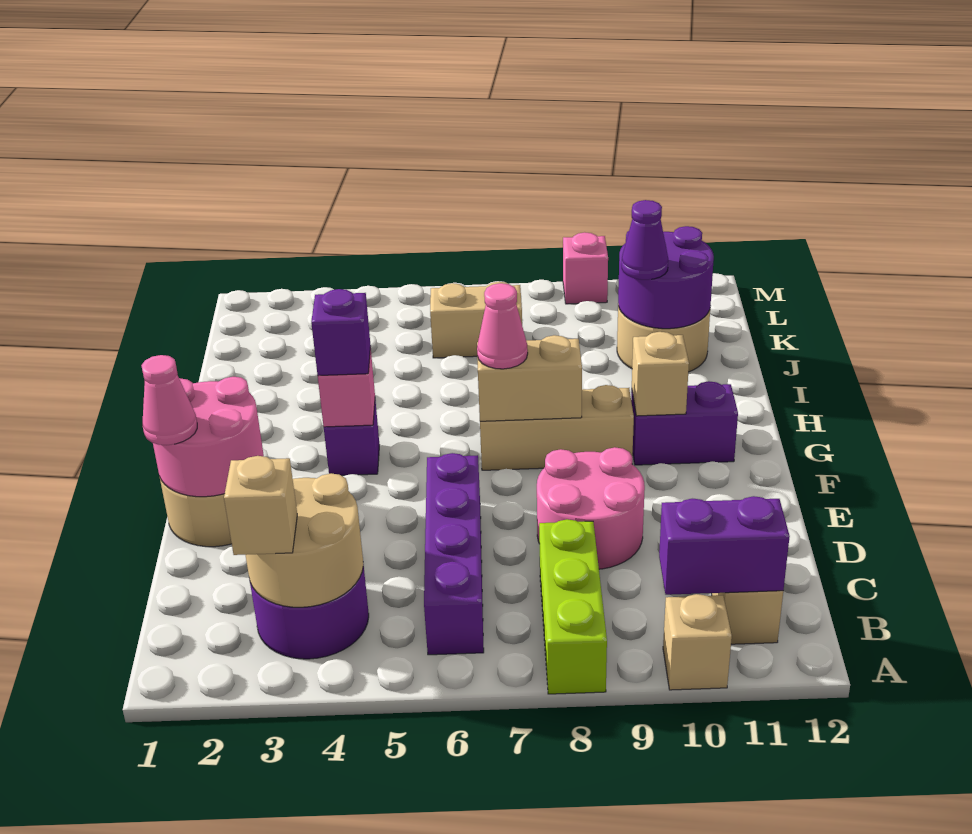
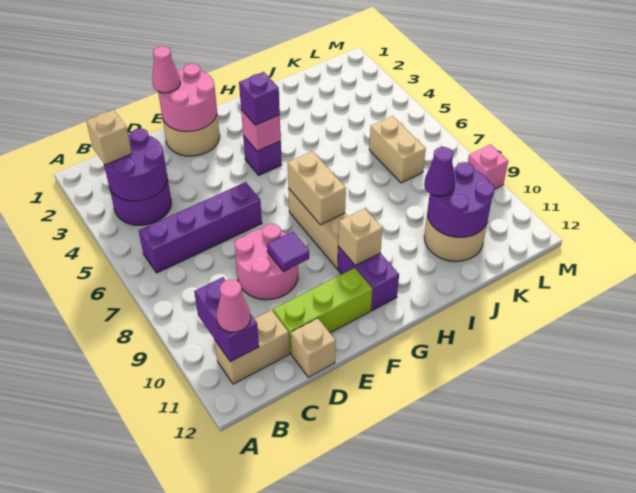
lime brick A8:C8 level 1 -> lime brick D11:F11 level 1
tan brick A10 level 1 -> tan brick D12 level 1
tan round brick B3:C4 level 2 -> purple round brick B3:C4 level 2
none -> purple tile E9 level 2
pink cone G7 level 3 -> pink cone B11 level 3

